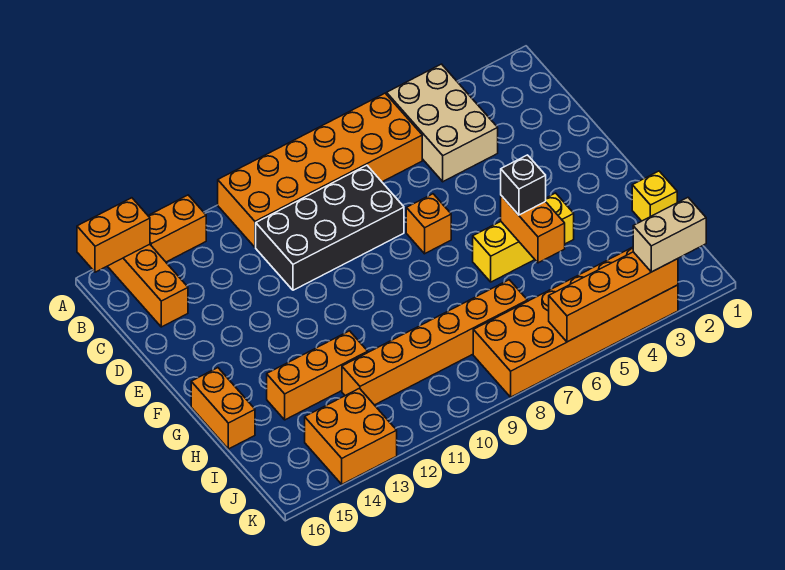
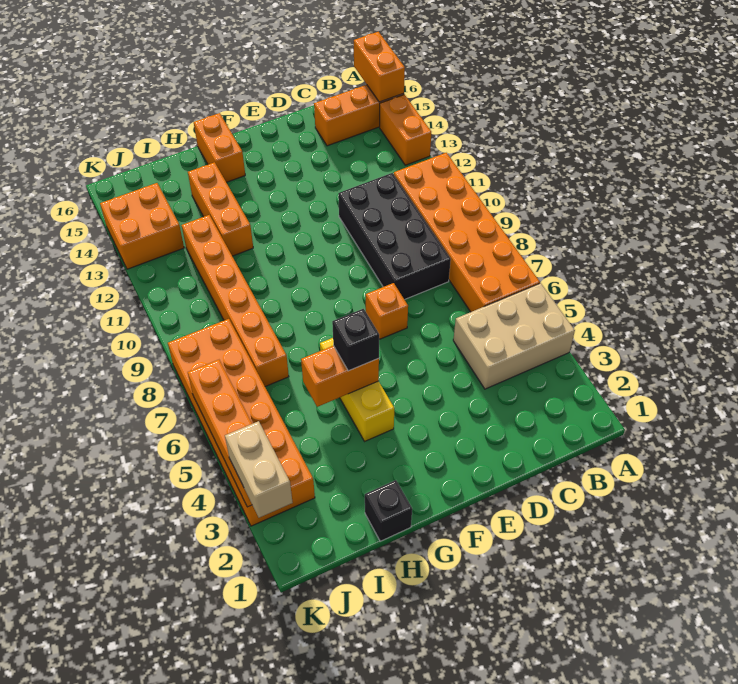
orange brick G16:H16 level 1 -> orange brick G15:G16 level 1
yellow brick H1 level 1 -> black brick H1 level 1

